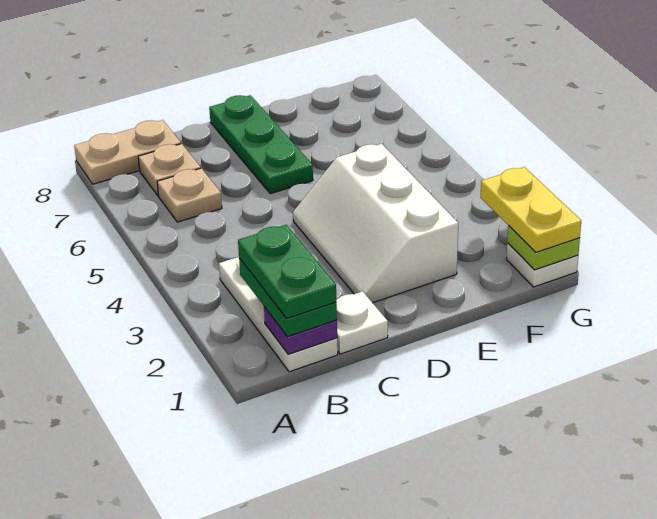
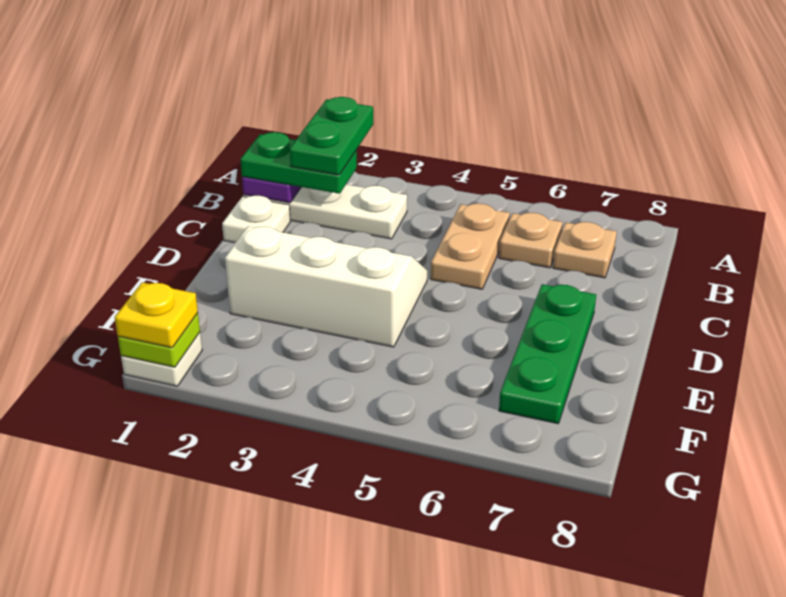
tan plate A8:B8 level 1 -> tan plate B5:C5 level 1
green plate B1:B2 level 4 -> green plate A2:B2 level 4
green plate D6:D8 level 1 -> green plate D7:F7 level 1
yellow plate G1:G2 level 3 -> yellow plate G1 level 3

